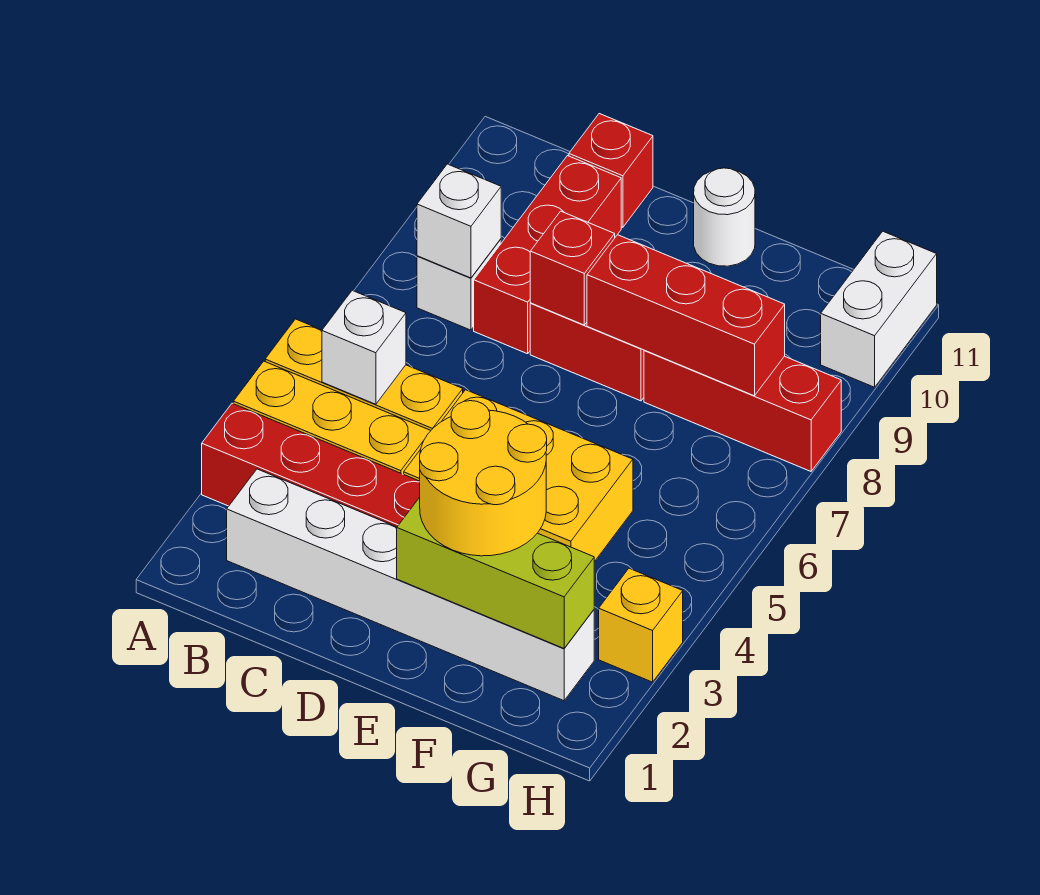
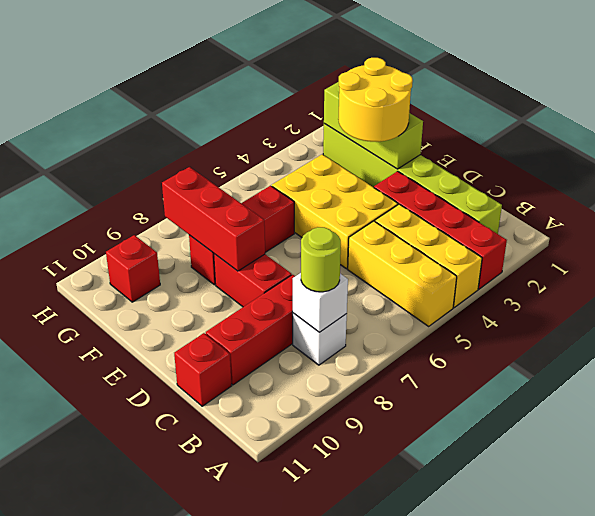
white brick B2:G2 level 1 -> lime brick B2:G2 level 1
white brick B5 level 2 -> none
none -> lime round brick B8 level 3
red brick D8 level 2 -> red brick G10 level 1
white round brick E11 level 1 -> none
red brick F8:H8 level 1 -> red brick F6:F8 level 1
yellow brick H3 level 1 -> none
white brick H10:H11 level 1 -> none

